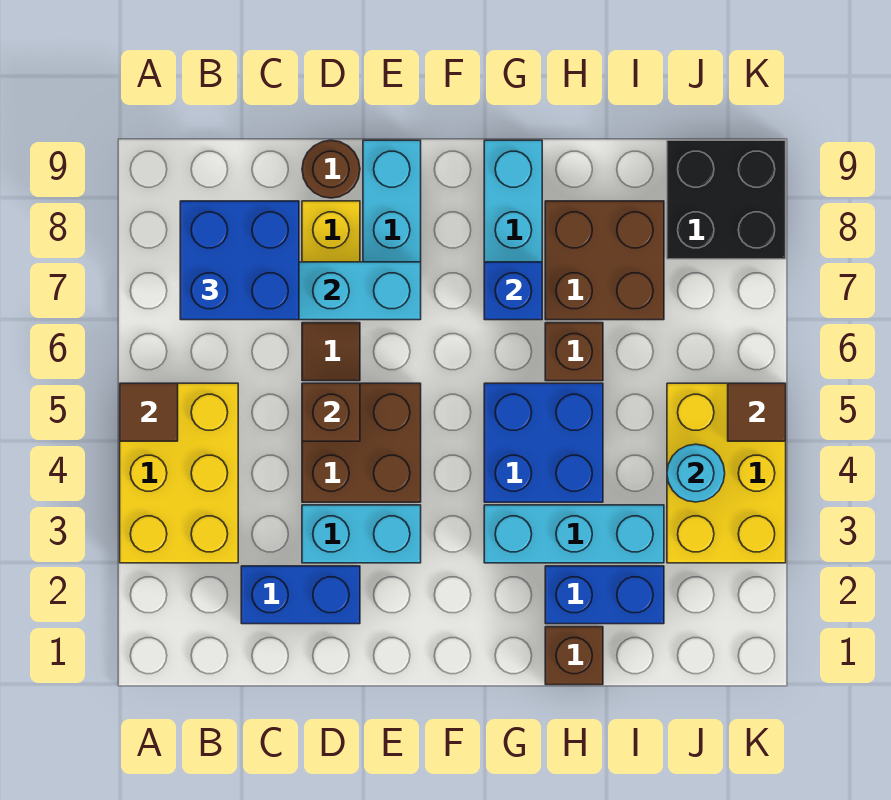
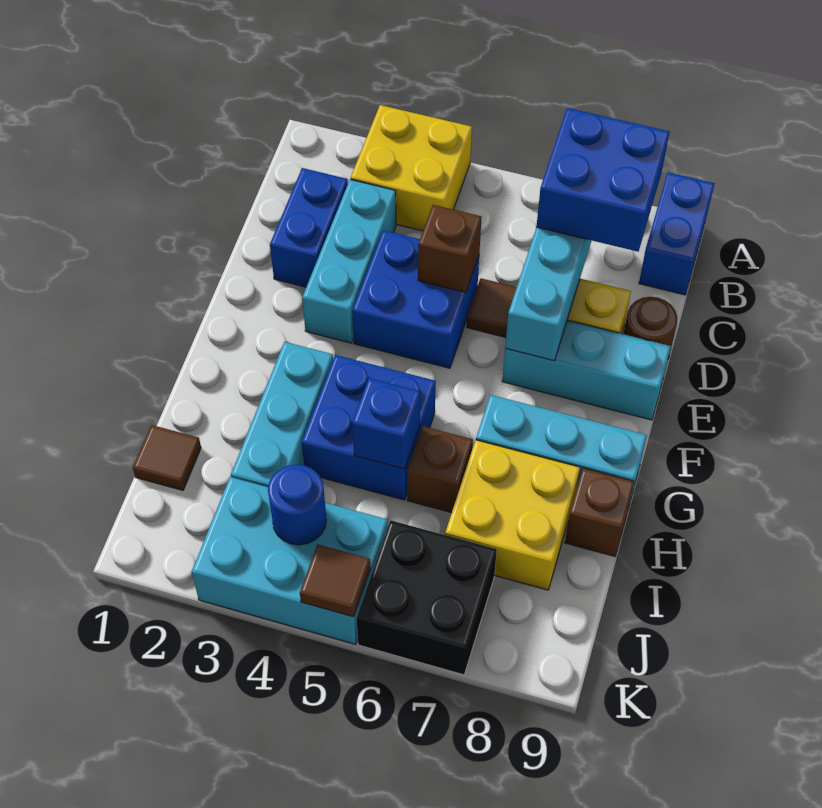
yellow brick A3:B5 level 1 -> yellow brick A3:B4 level 1
brown tile A5 level 2 -> brown tile I1 level 1
cyan brick D3:E3 level 1 -> cyan brick C3:E3 level 1
brown brick D4:E5 level 1 -> blue brick D4:E5 level 1
blue brick G7 level 2 -> blue brick H5 level 2
brown brick H1 level 1 -> brown brick H9 level 1
blue brick H2:I2 level 1 -> blue brick A9:B9 level 1
brown brick H7:I8 level 1 -> yellow brick H7:I8 level 1
yellow brick J3:K5 level 1 -> cyan brick J3:K5 level 1
cyan round brick J4 level 2 -> blue round brick J4 level 2
black brick J8:K9 level 1 -> black brick J6:K7 level 1

